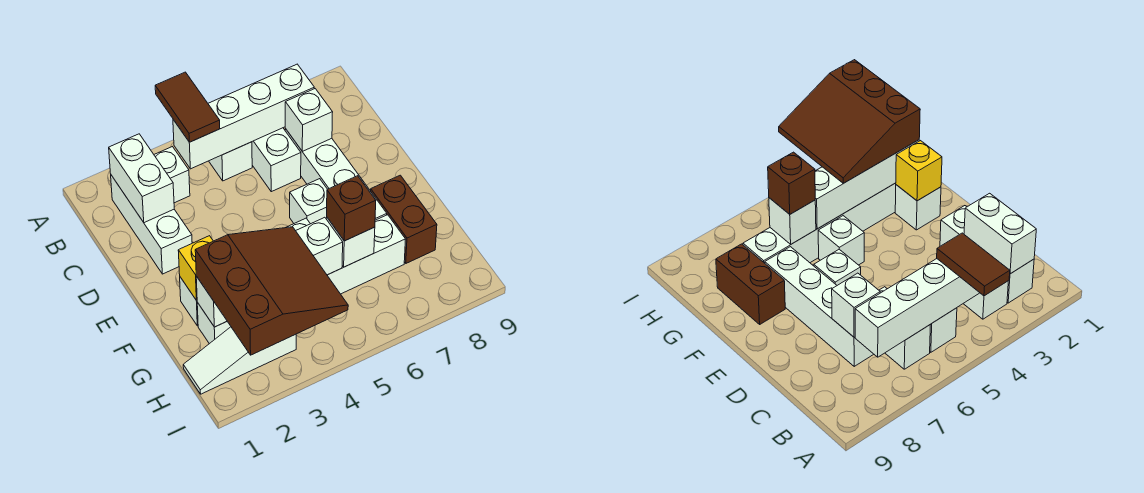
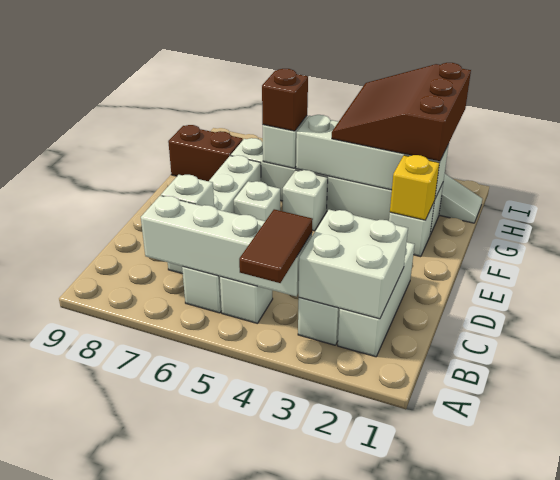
white brick B2:C2 level 2 -> white brick B2:C3 level 2
brown brick F8:G8 level 1 -> brown brick G8:G9 level 1

